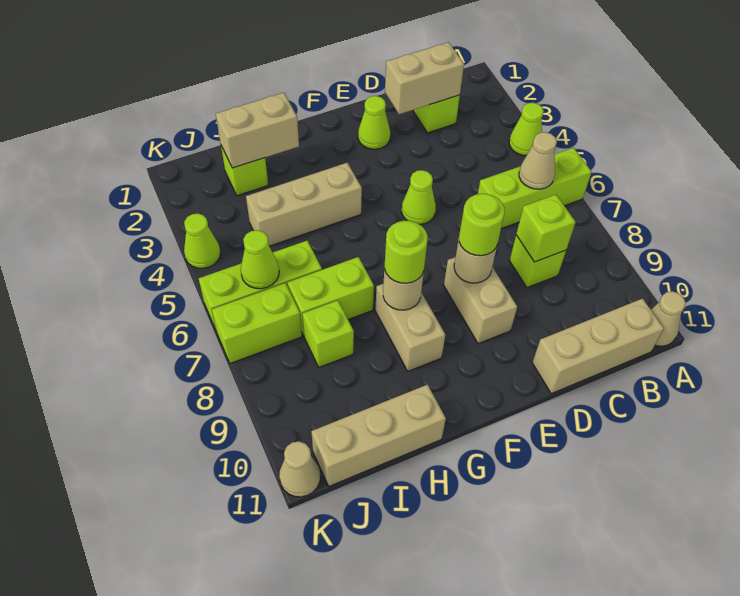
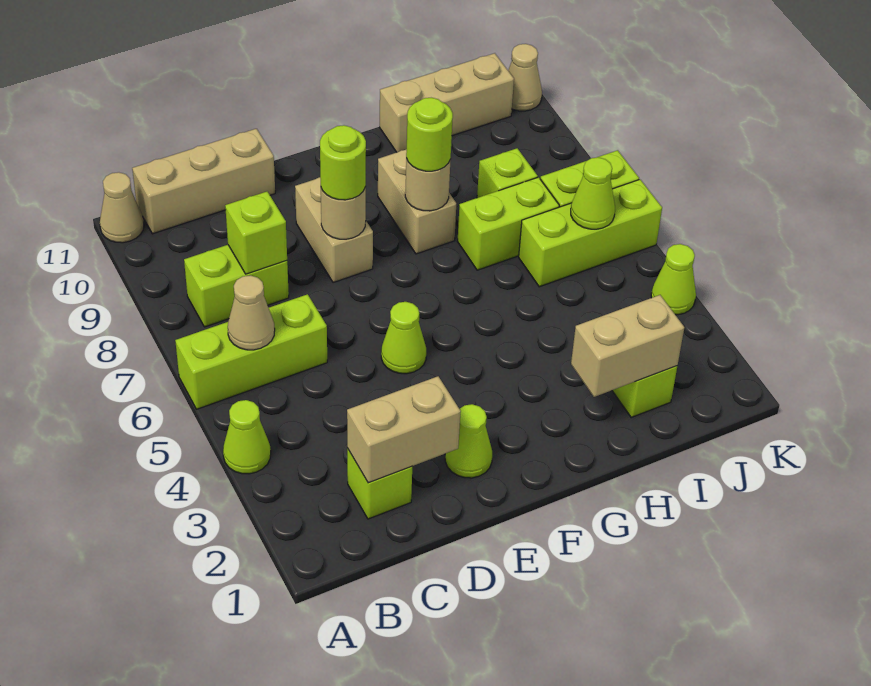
lime brick C8 level 1 -> lime brick B8:C8 level 1
tan brick G4:I4 level 1 -> none

